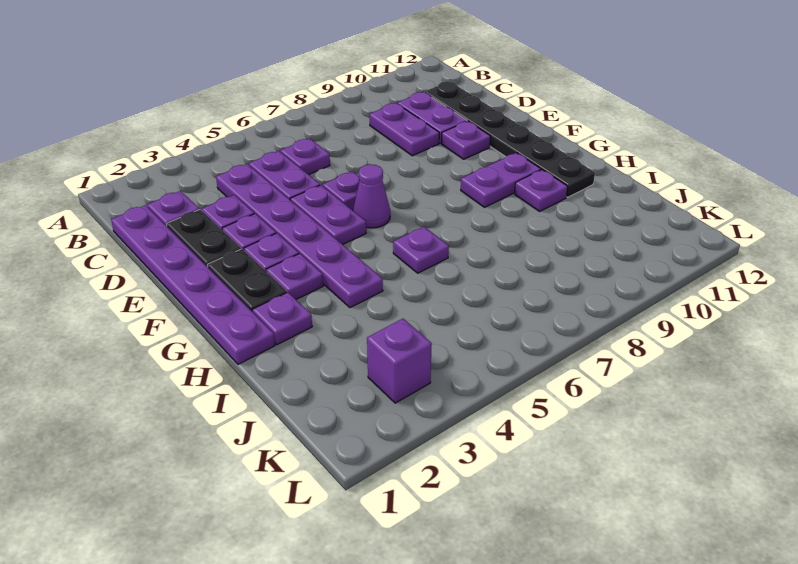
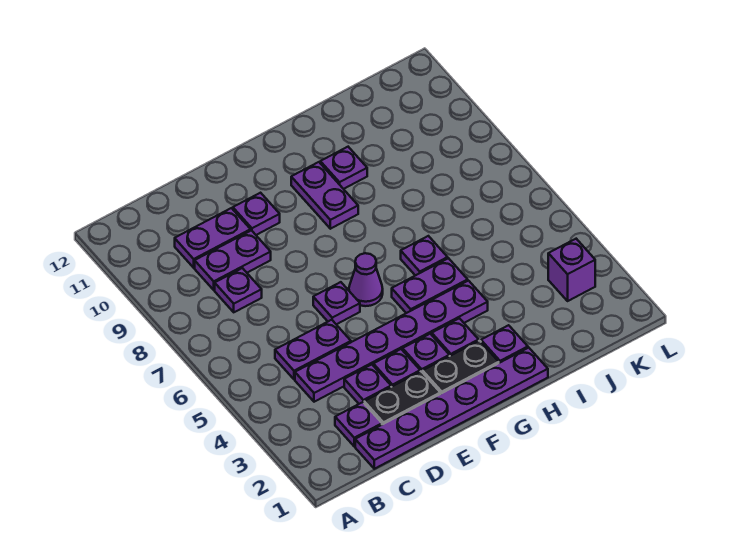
purple plate C6 level 1 -> purple plate C8 level 1
black plate C11:H11 level 1 -> none
purple plate E5:F5 level 1 -> purple plate G5:H5 level 1

